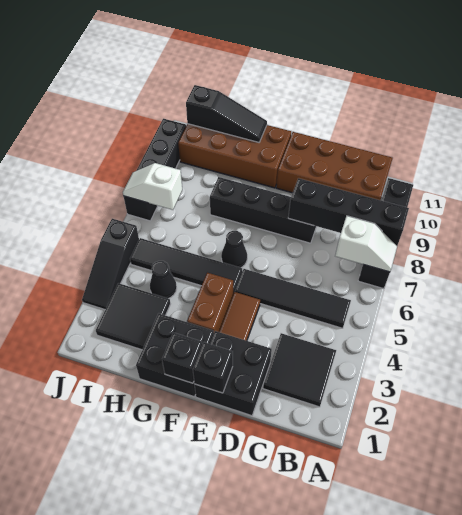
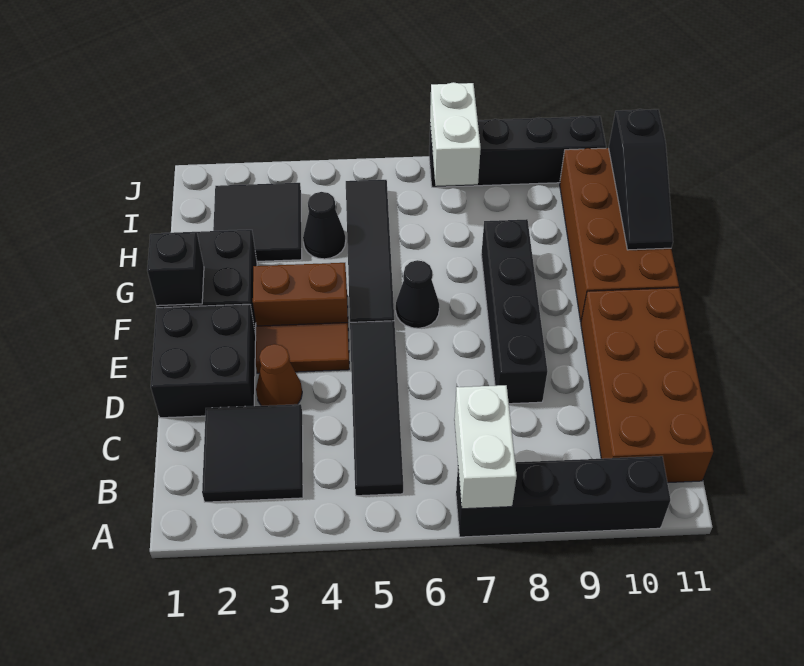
white slope A7:B7 level 2 top B -> white brick A7:B7 level 2
black brick A8:D8 level 2 -> none
none -> brown cone D3 level 1
black brick E1 level 2 -> none
white slope I7:J7 level 2 top I -> white brick I7:J7 level 2
black slope J3:J5 level 1 top 5 -> none

